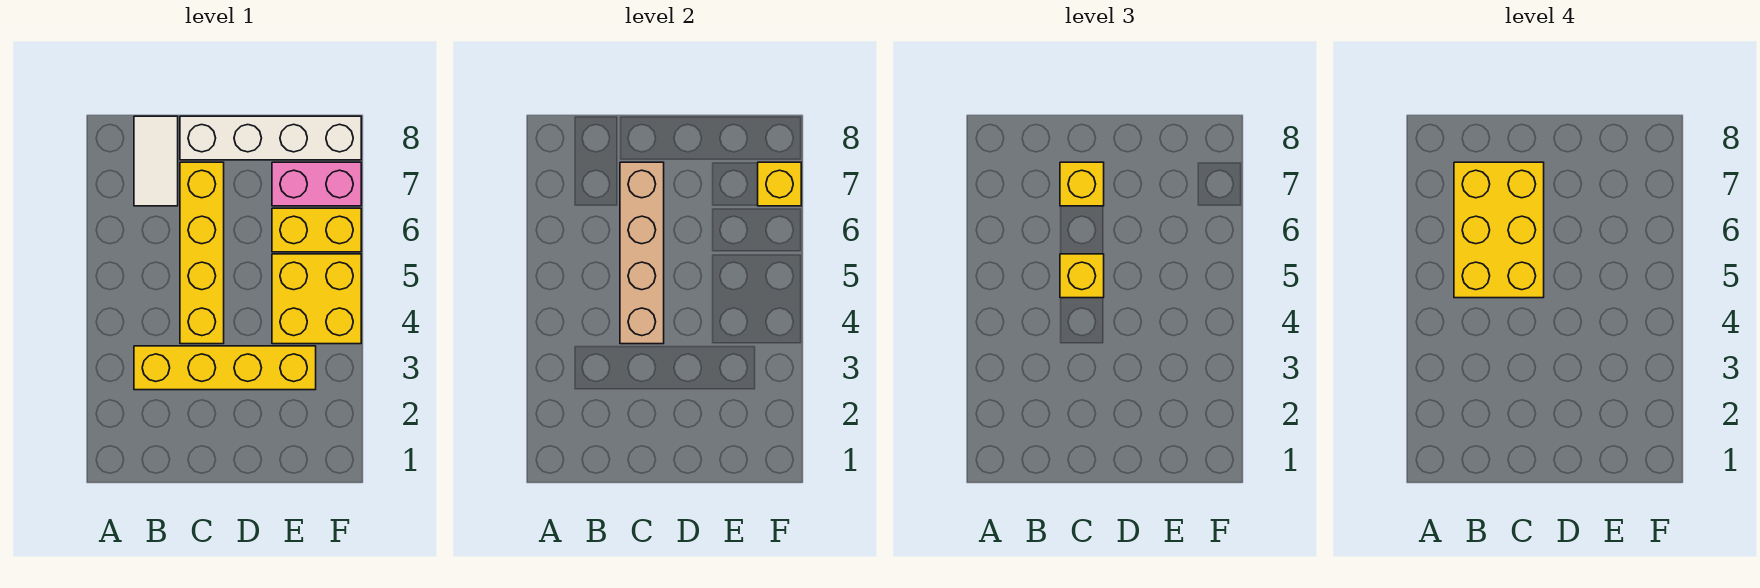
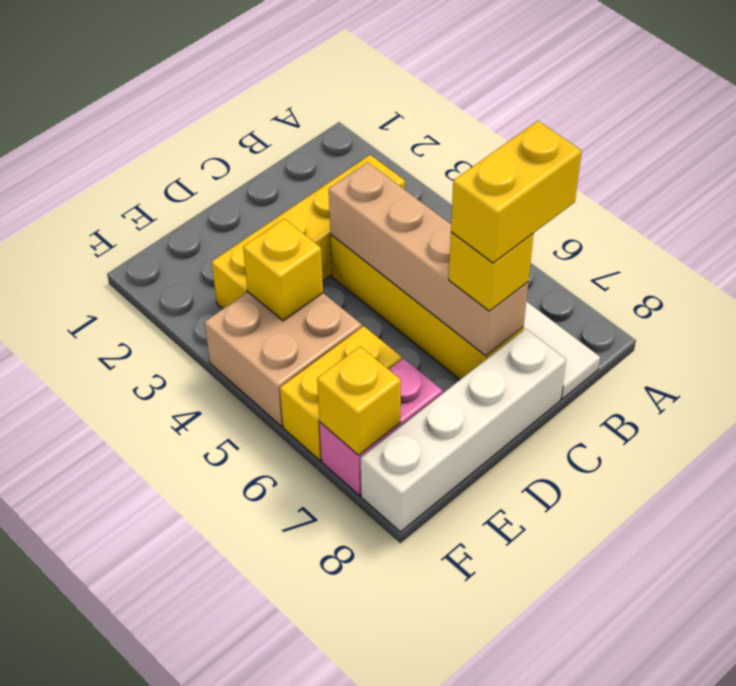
yellow brick B5:C7 level 4 -> yellow brick B7:C7 level 4
yellow brick C5 level 3 -> yellow brick E4 level 2
yellow brick E4:F5 level 1 -> tan brick E4:F5 level 1

